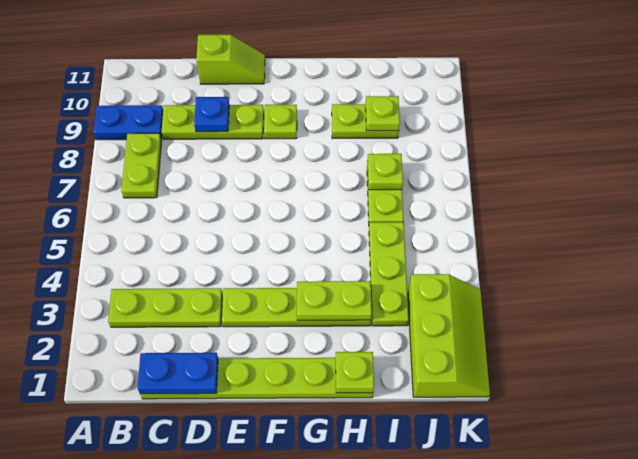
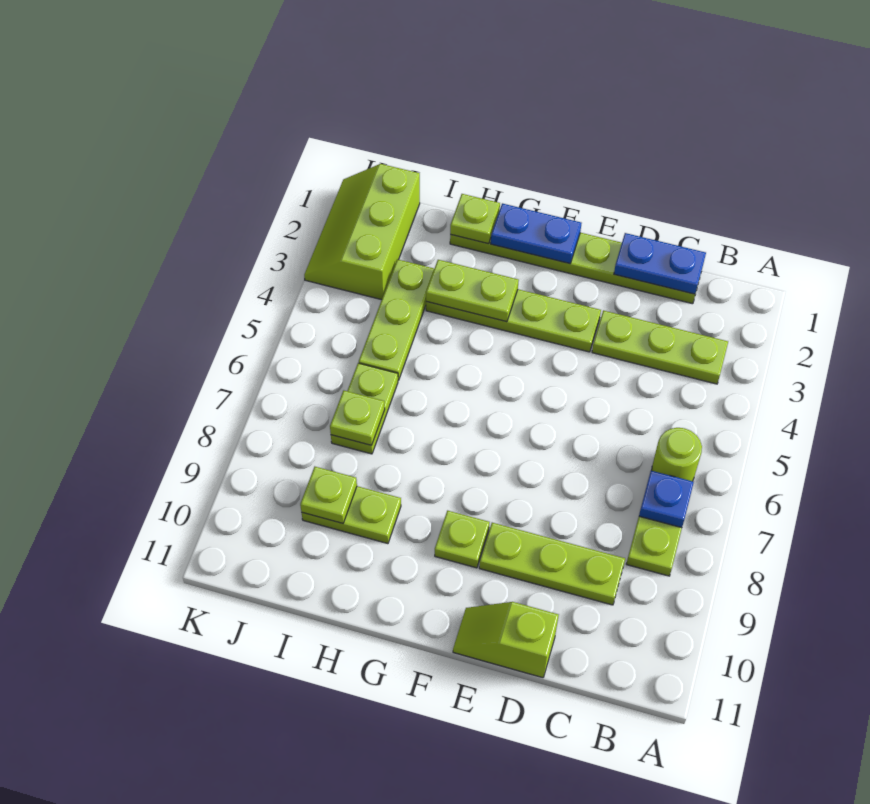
blue plate A9:B9 level 1 -> blue plate F1:G1 level 2
none -> lime round brick B6 level 1
blue plate D9 level 2 -> blue plate B7 level 2

